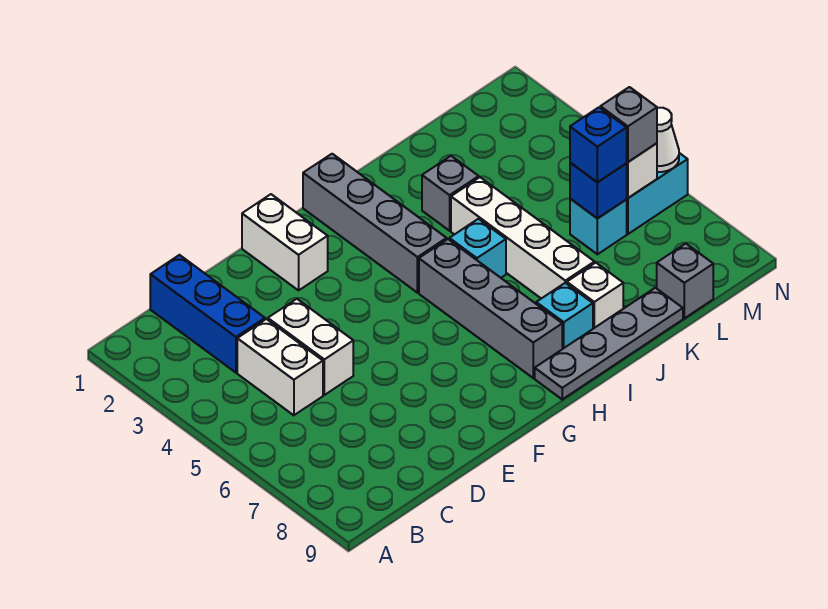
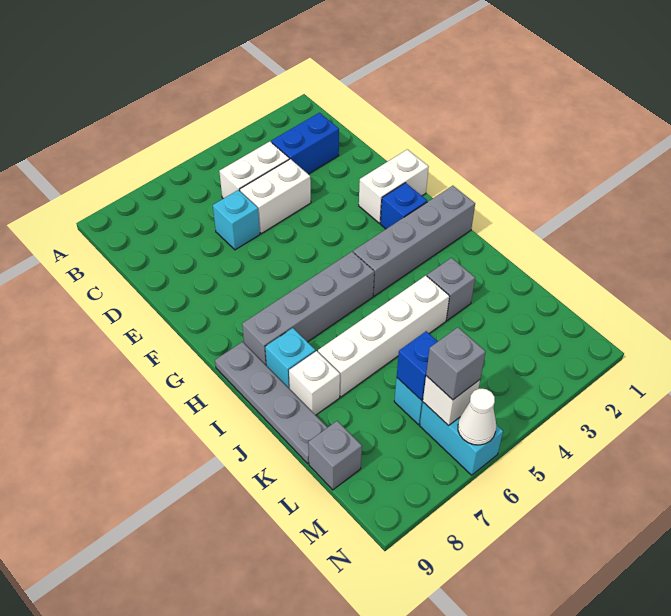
blue brick C1:C3 level 1 -> blue brick C2:C3 level 1
cyan brick I5 level 1 -> cyan brick D6 level 1
blue brick L6 level 3 -> blue brick G2 level 1

